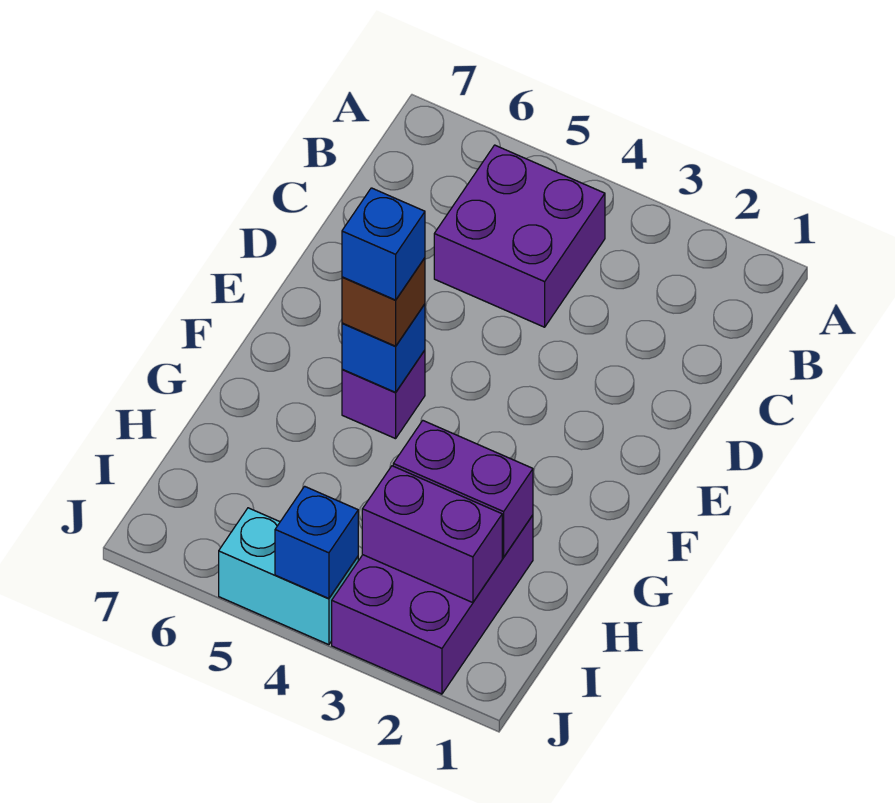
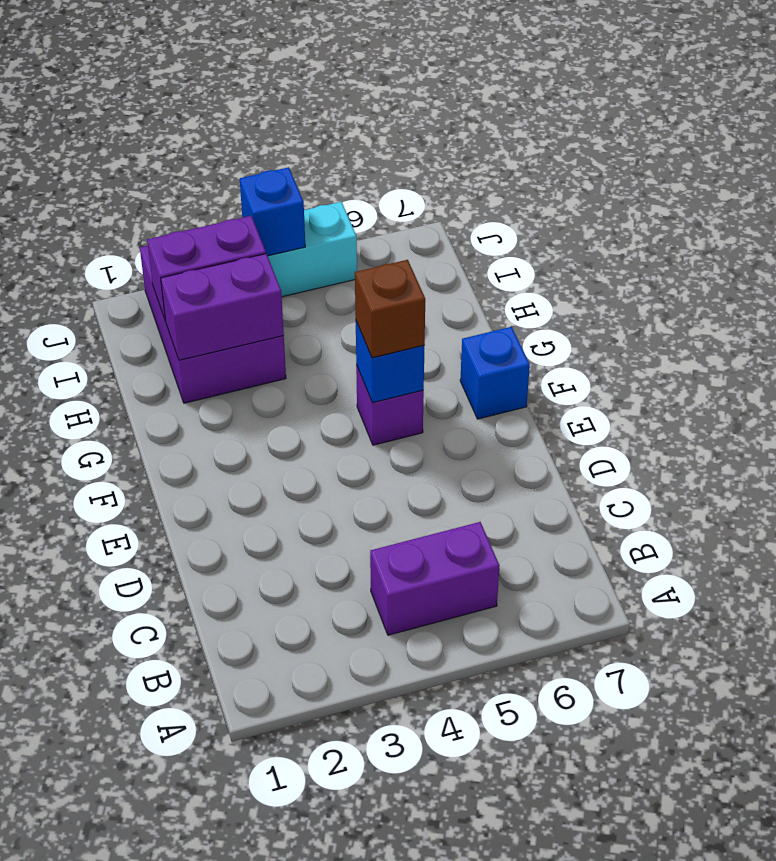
purple brick B4:C5 level 1 -> purple brick B4:B5 level 1
blue brick F5 level 4 -> blue brick F7 level 1

